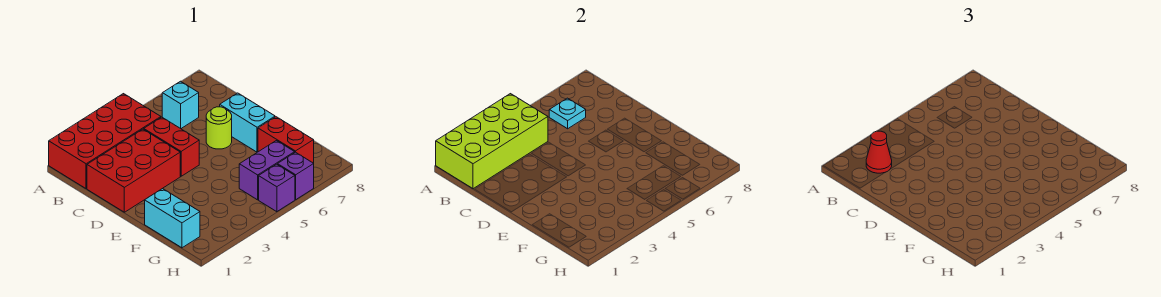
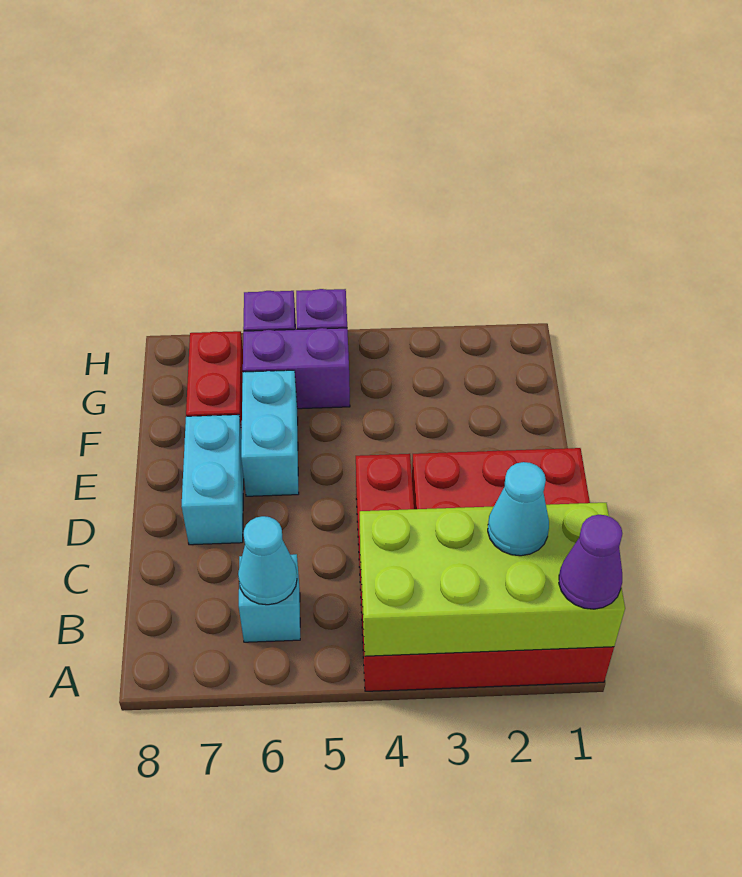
none -> purple cone A1 level 3
red cone B2 level 3 -> cyan cone B2 level 3
cyan plate B6 level 2 -> cyan cone B6 level 2
lime round brick D6 level 1 -> none
cyan brick F1:G1 level 1 -> cyan brick E6:F6 level 1

